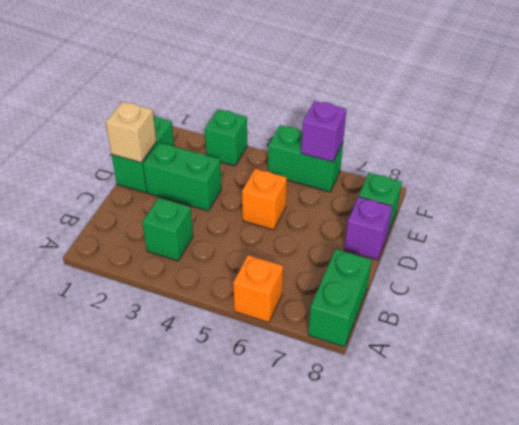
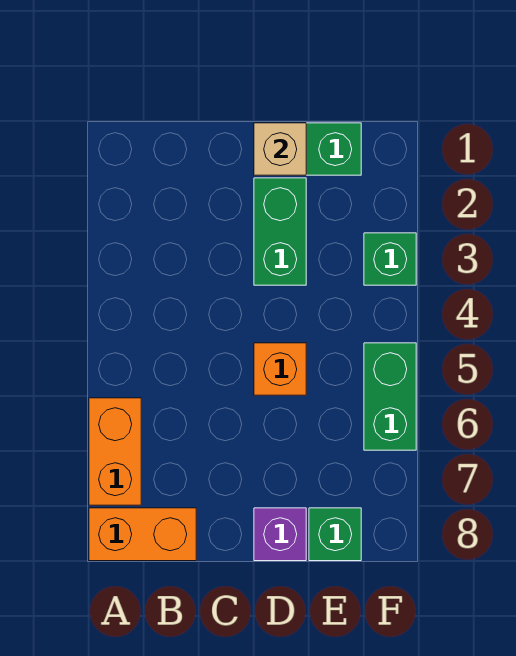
orange brick A6 level 1 -> orange brick A6:A7 level 1
green brick A8:B8 level 1 -> orange brick A8:B8 level 1
green brick B3 level 1 -> none
purple brick F6 level 2 -> none

